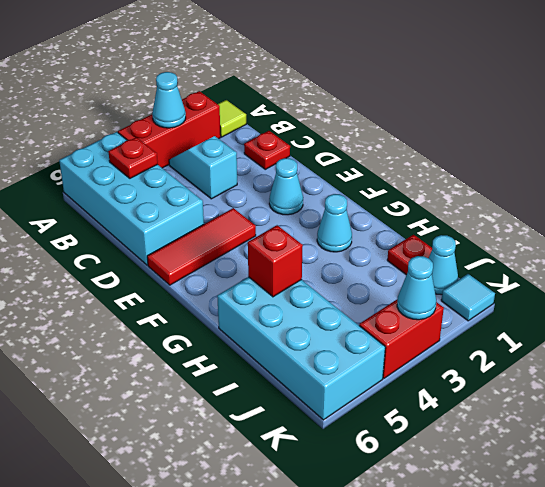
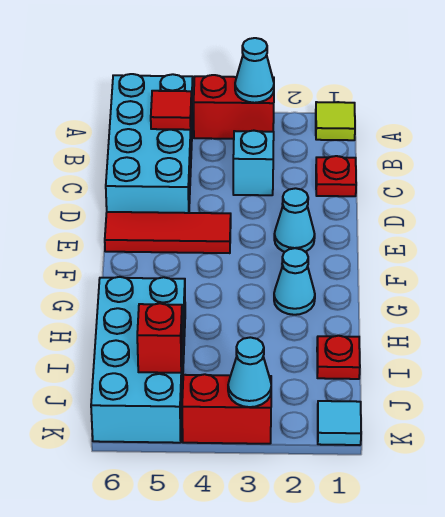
red brick A2:A4 level 1 -> red brick A3:A4 level 1
red plate B5 level 2 -> red tile B5 level 2
red brick H5 level 2 -> red brick J5 level 2
cyan cone J1 level 1 -> none

